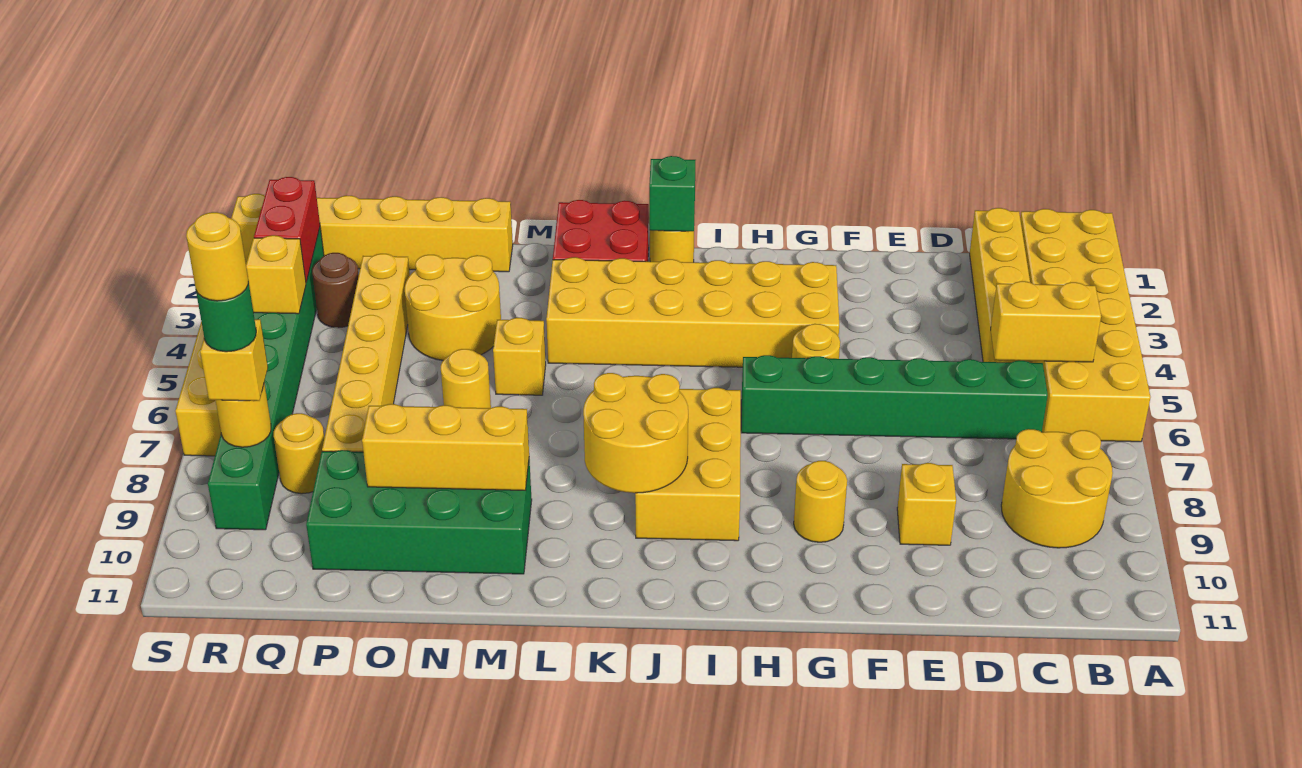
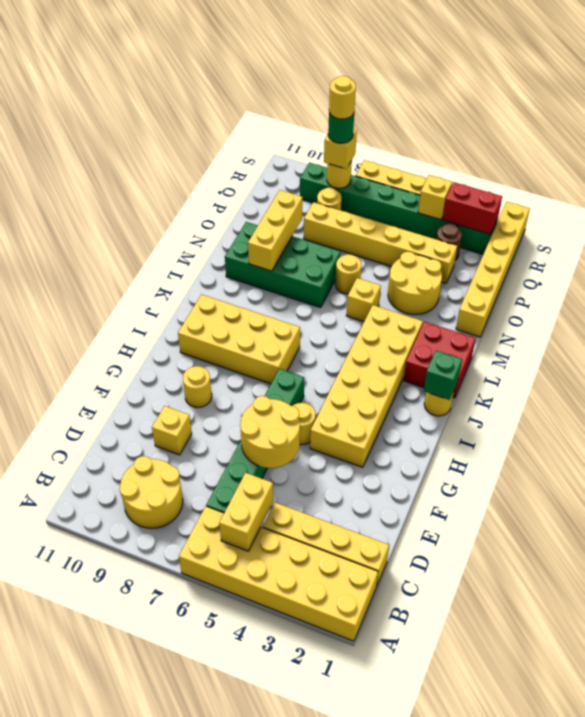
yellow brick I7:J9 level 1 -> yellow brick I7:J10 level 1
yellow round brick J8:K9 level 2 -> yellow round brick E5:F6 level 2
green brick M9:P10 level 1 -> green brick M7:N10 level 1

